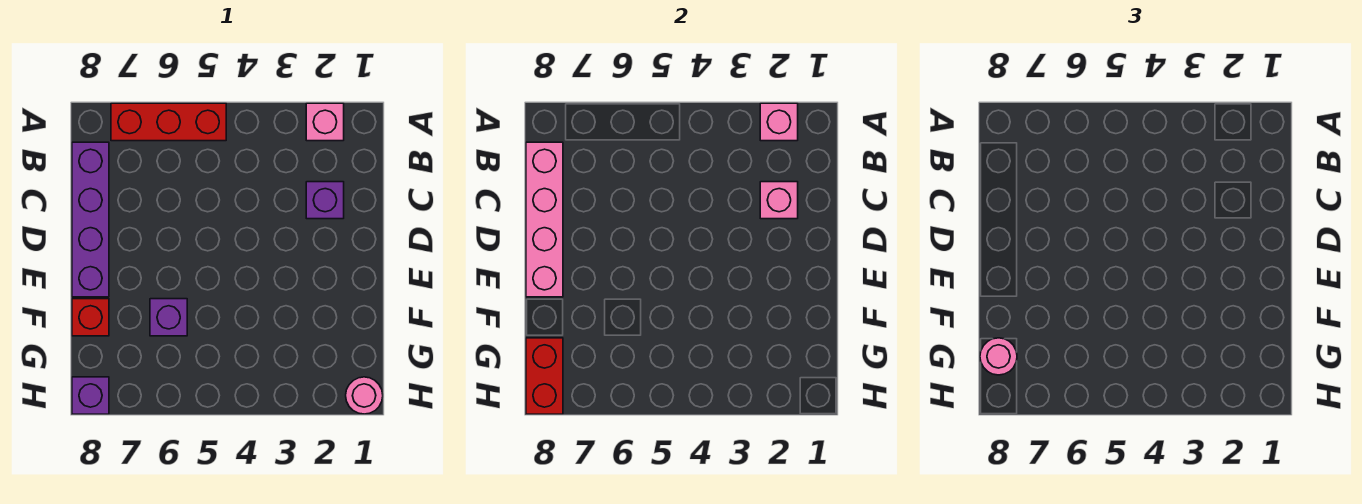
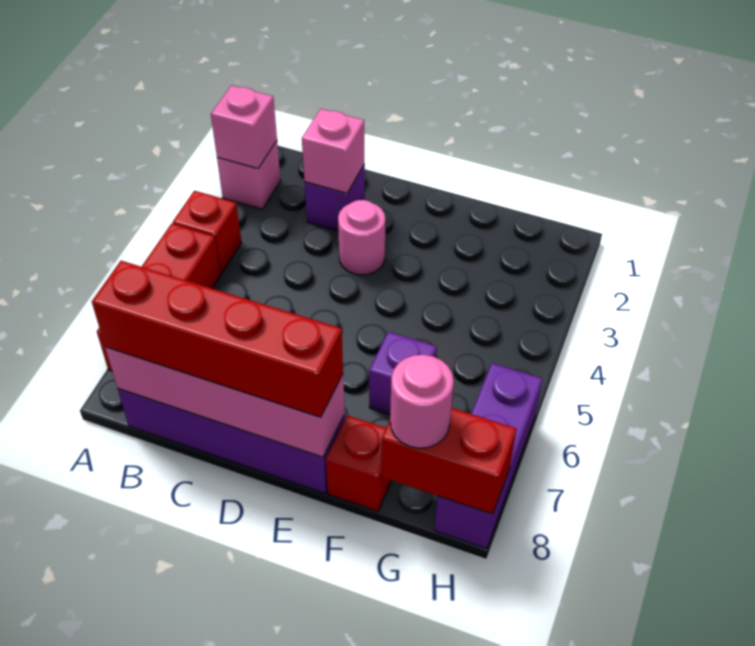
none -> red brick A4 level 1
none -> red brick B8:E8 level 3
pink round brick H1 level 1 -> pink round brick D3 level 1
purple brick H8 level 1 -> purple brick H6:H8 level 1

